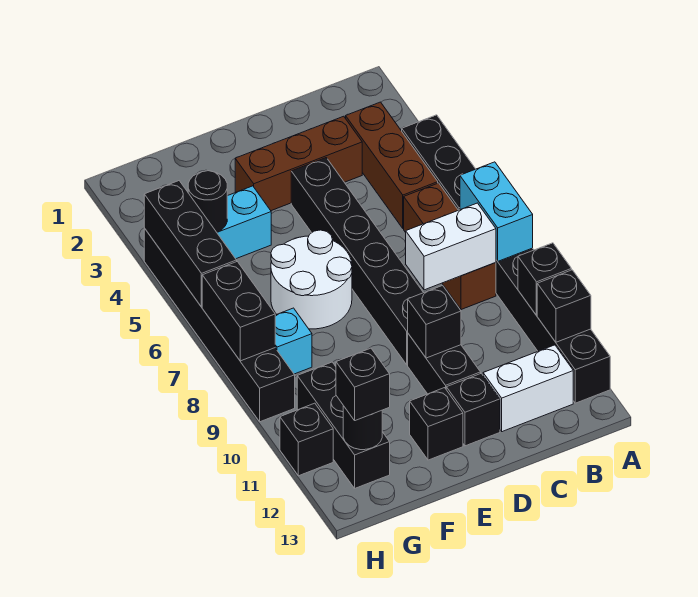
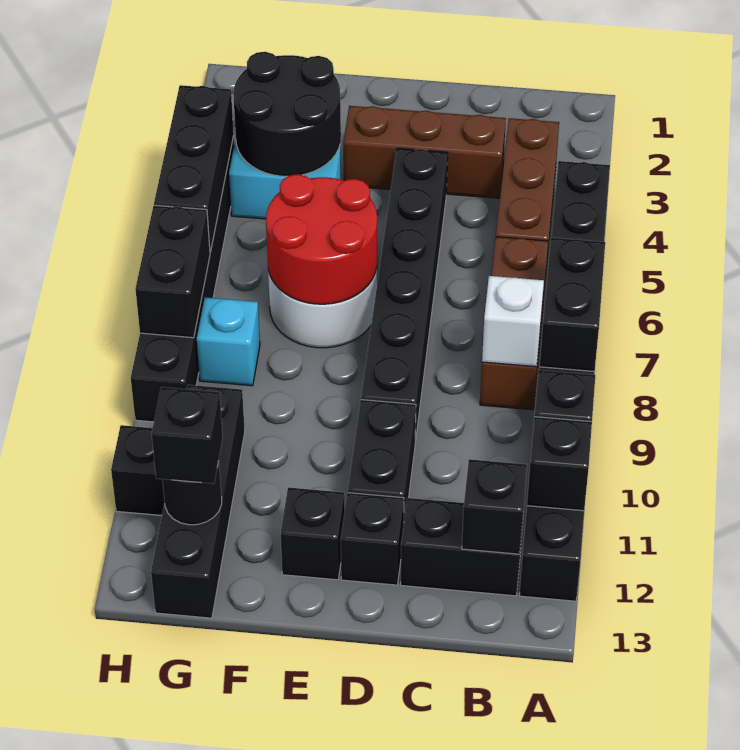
cyan brick A7:A8 level 2 -> black brick A7:A8 level 2
white brick B8:C8 level 2 -> white brick B8 level 2
white brick B12:C12 level 1 -> black brick B12:C12 level 1
black brick D10 level 2 -> black brick B12 level 2
none -> red round brick E6:F7 level 2
black round brick G4 level 2 -> black round brick F3:G4 level 2
black brick G10:G12 level 1 -> black brick G10:G13 level 1

